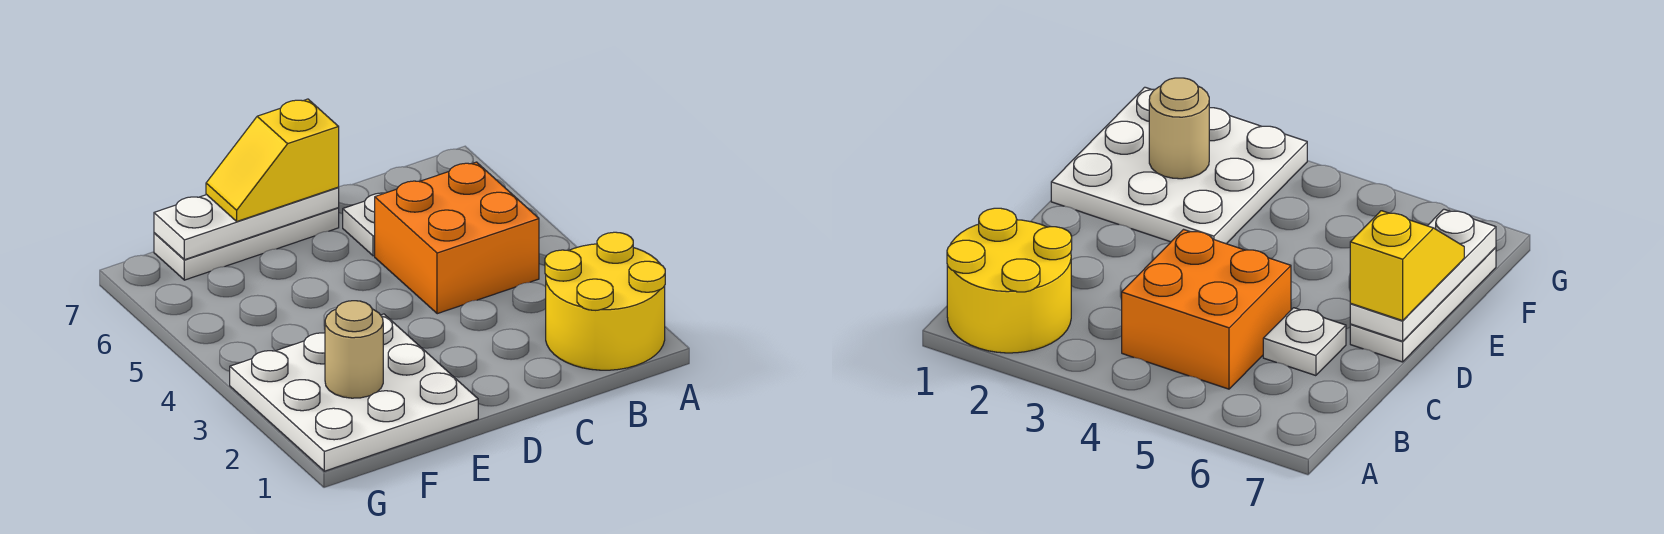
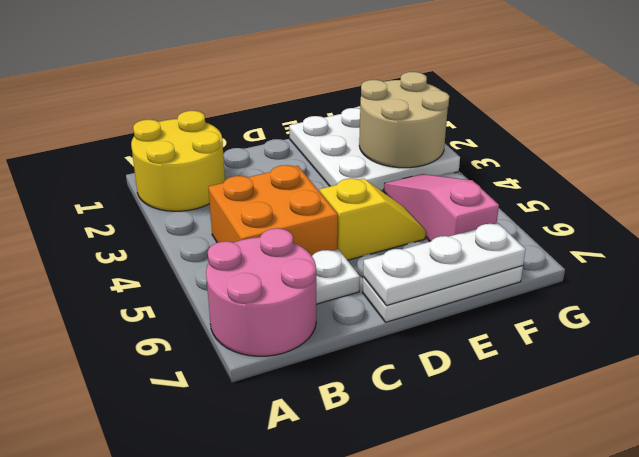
none -> pink round brick A6:B7 level 1
yellow slope D7:E7 level 3 top D -> yellow slope D5:E5 level 1 top D
tan round brick F2 level 2 -> tan round brick F2:G3 level 2
none -> pink slope F4:F6 level 1 top 6

